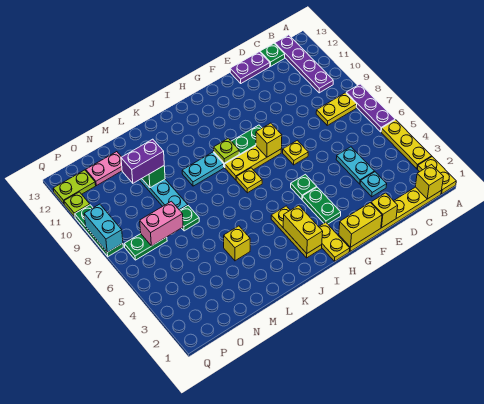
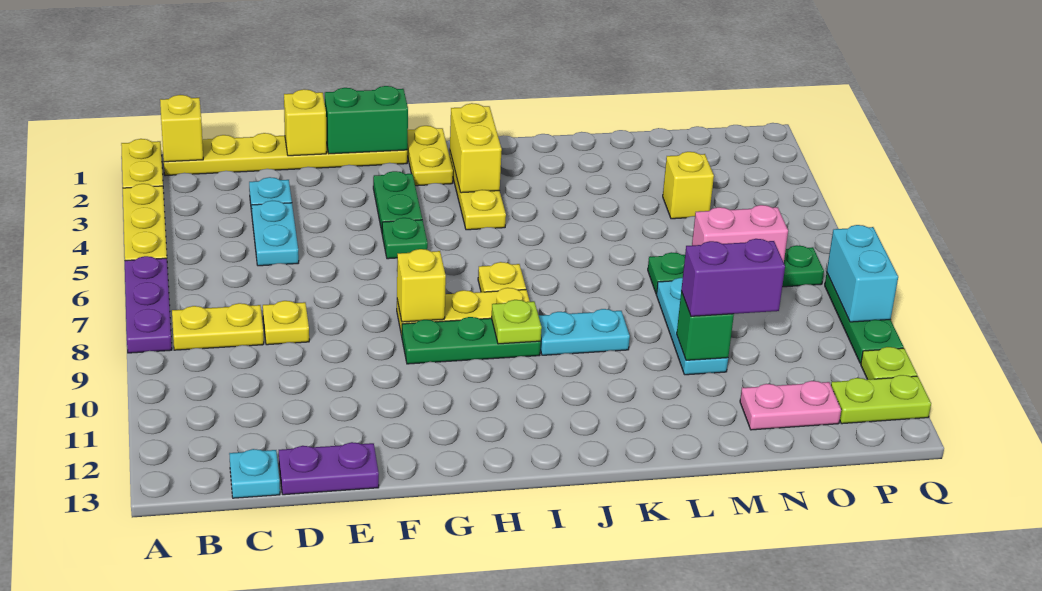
purple plate B10:B13 level 1 -> none
green plate C13 level 1 -> cyan plate C13 level 1
yellow brick F1:G1 level 2 -> green brick F1:G1 level 2
yellow plate F7 level 1 -> yellow plate D8 level 1
yellow brick L4 level 1 -> yellow brick N4 level 1

